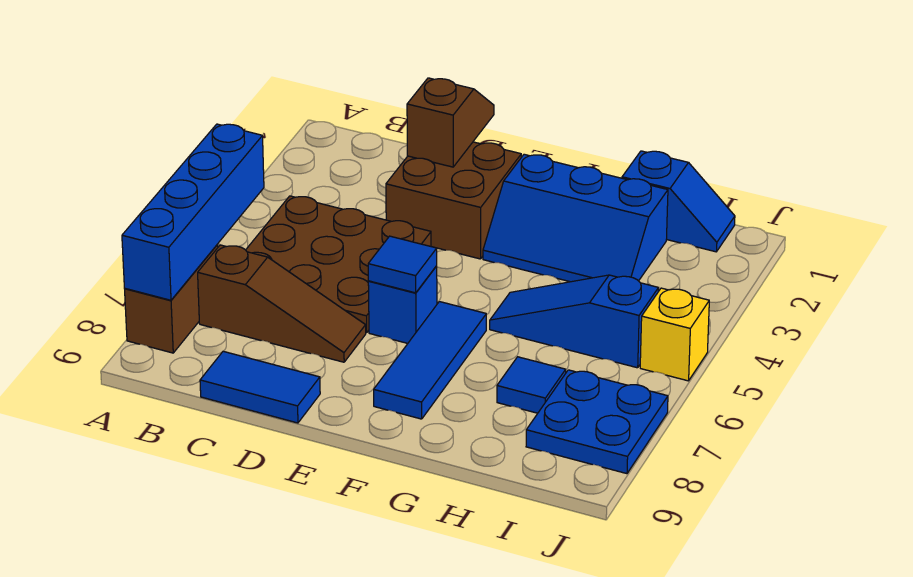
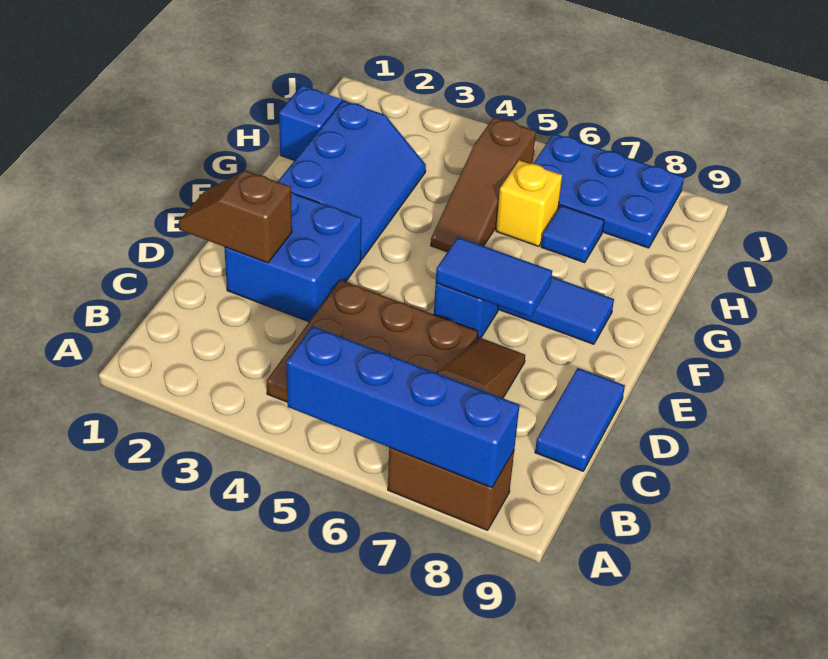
brown brick D2:E3 level 1 -> blue brick D2:E3 level 1
blue tile E6 level 2 -> blue tile E6:E7 level 2
blue slope G5:I5 level 1 top I -> brown slope G5:I5 level 1 top I
blue plate I7:J8 level 1 -> blue plate I6:J8 level 1
yellow brick J5 level 1 -> yellow brick H6 level 1

